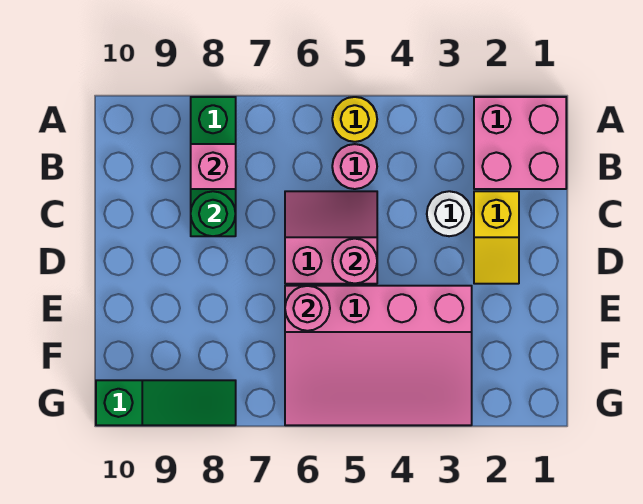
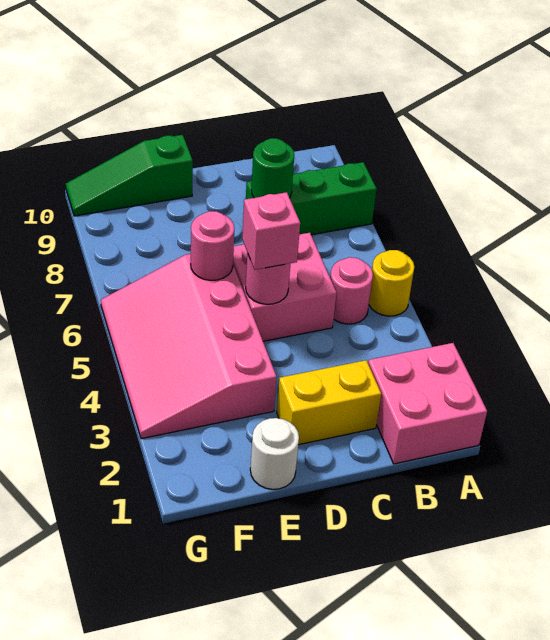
pink brick B8 level 2 -> pink brick D5 level 3
yellow slope C2:D2 level 1 top C -> yellow brick C2:D2 level 1
white round brick C3 level 1 -> white round brick E1 level 1
pink slope C5:D6 level 1 top D -> pink brick C5:D6 level 1
green slope G8:G10 level 1 top 10 -> green slope E10:G10 level 1 top E

